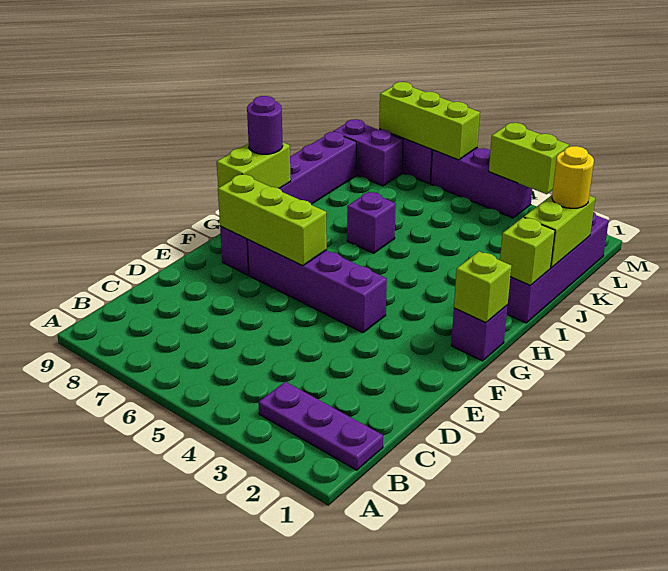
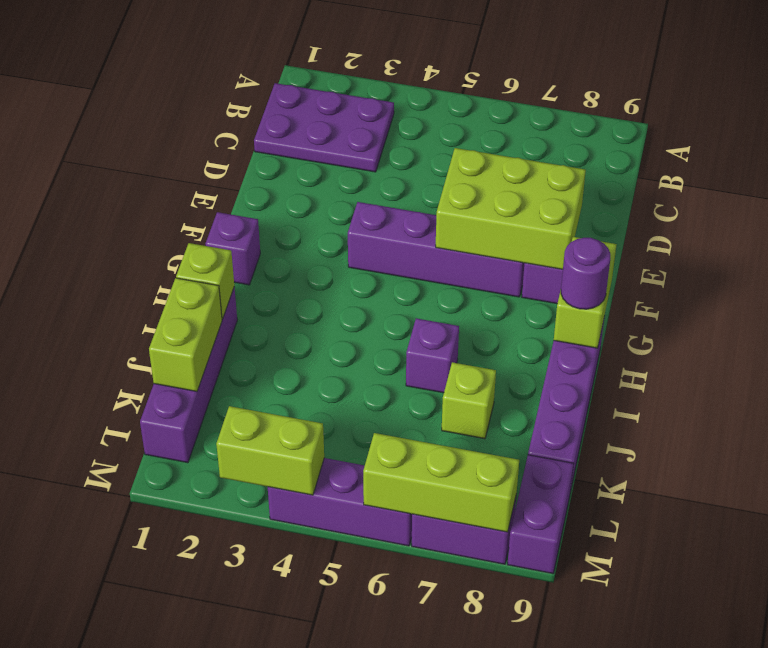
purple plate B1:B3 level 1 -> purple plate B1:C3 level 1
lime brick F6:F8 level 2 -> lime brick E6:F8 level 2
lime brick G1 level 2 -> lime brick J7 level 1
yellow round brick K1 level 3 -> none
purple brick L8:L9 level 1 -> purple brick L9:M9 level 1

